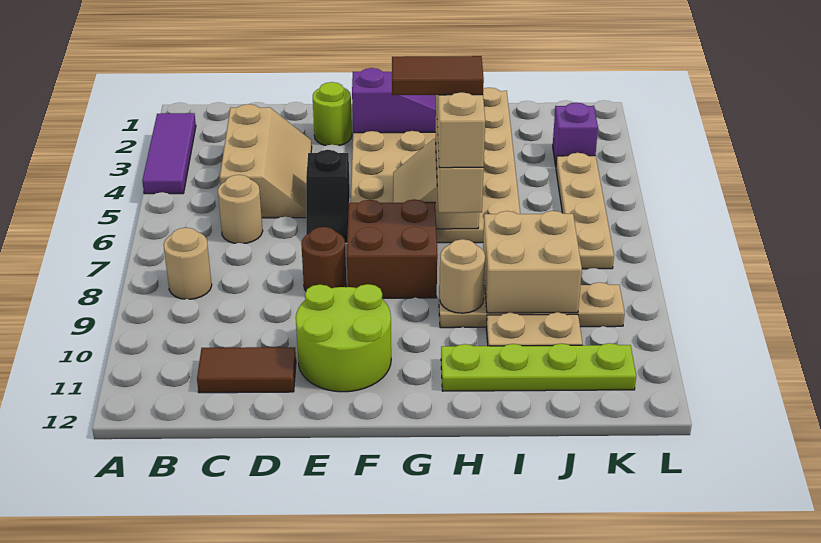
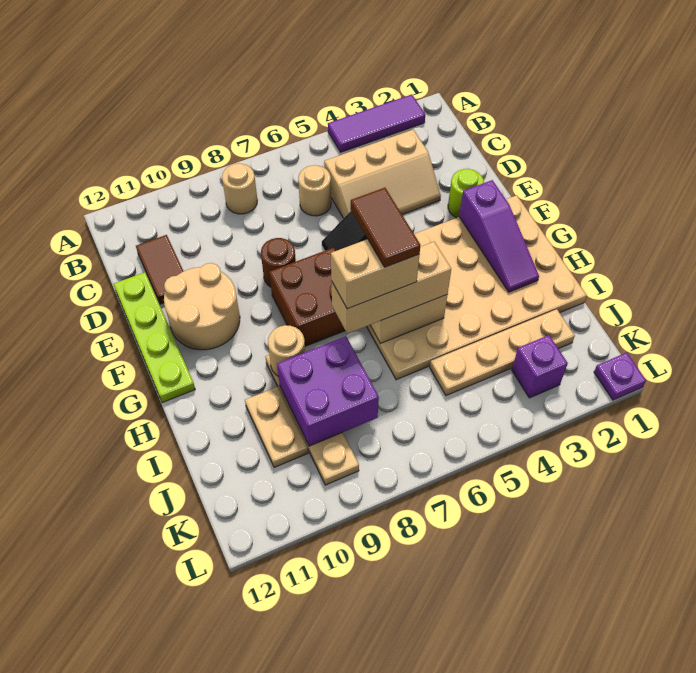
lime round brick E10:F11 level 1 -> tan round brick E10:F11 level 1
lime plate H11:K11 level 1 -> lime plate D12:G12 level 1
tan brick I8:J9 level 2 -> purple brick I8:J9 level 2
tan plate K4:K7 level 1 -> tan plate J2:J5 level 1
none -> purple plate L1 level 1

